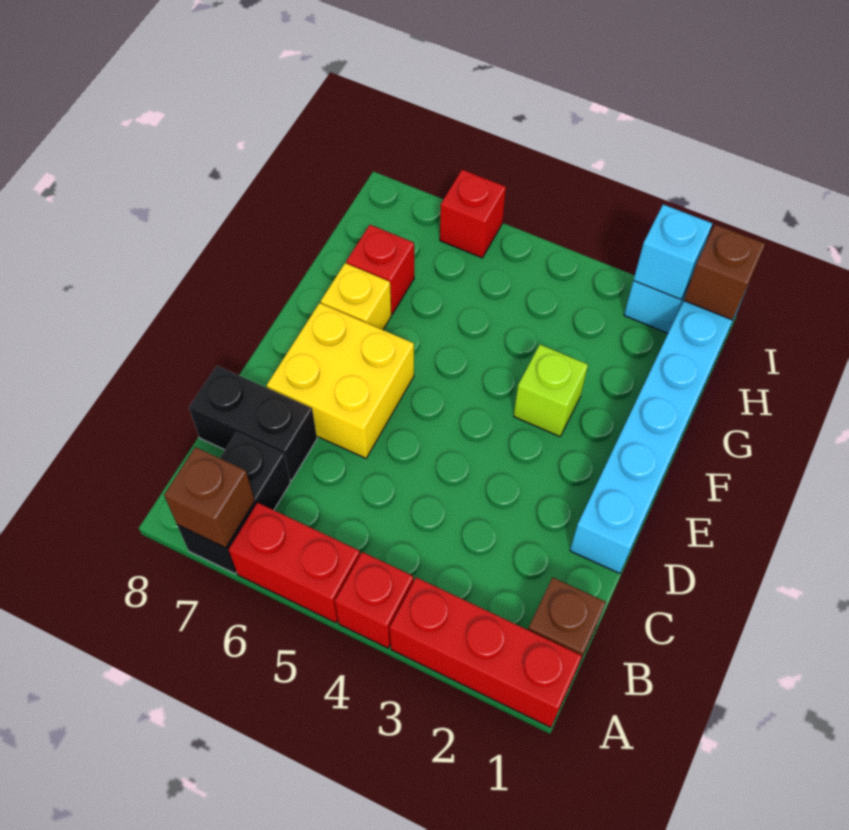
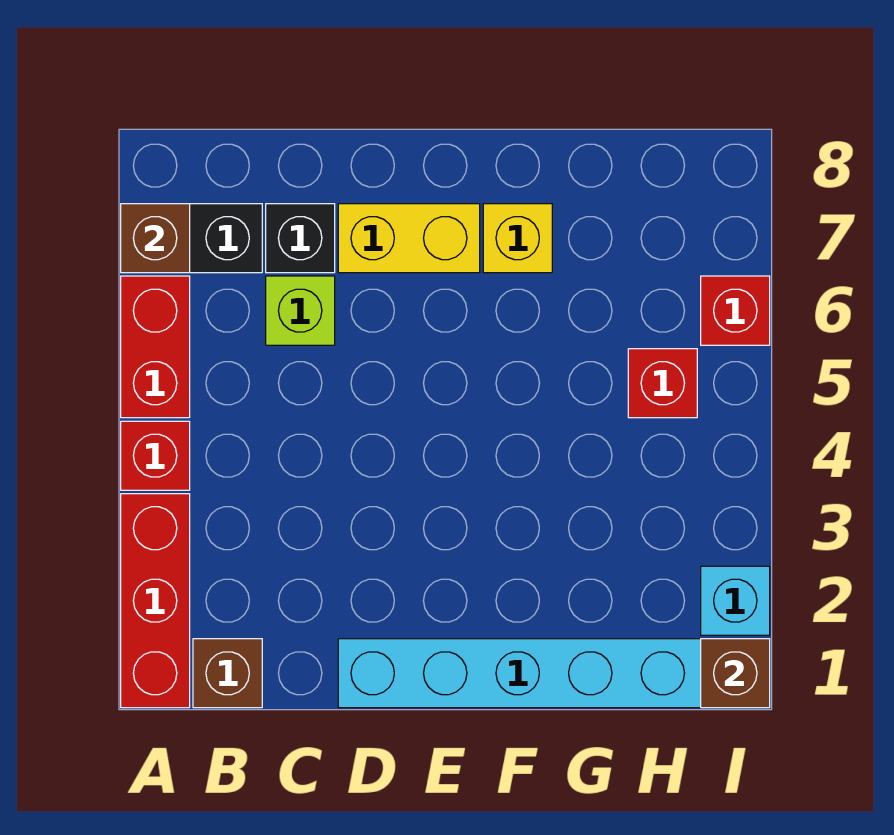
black brick C7:C8 level 1 -> black brick C7 level 1
yellow brick D6:E7 level 1 -> yellow brick D7:E7 level 1
lime brick F3 level 1 -> lime brick C6 level 1
red brick G7 level 1 -> red brick H5 level 1
cyan brick I2 level 2 -> none

